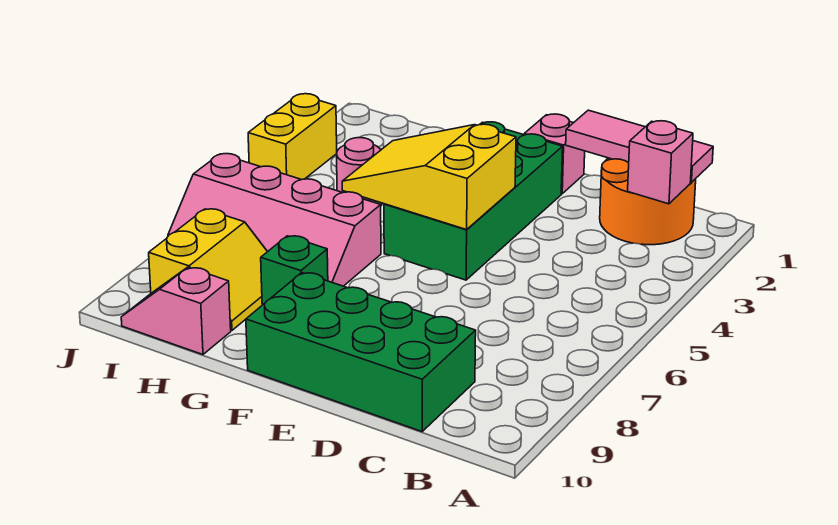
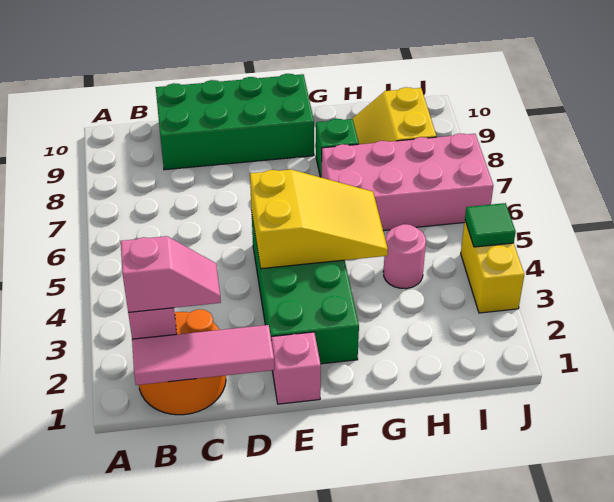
pink slope G6:J7 level 1 top 6 -> pink brick G6:J7 level 1
pink slope H10:I10 level 1 top H -> pink slope B2:C2 level 3 top B
none -> green tile J4 level 2

